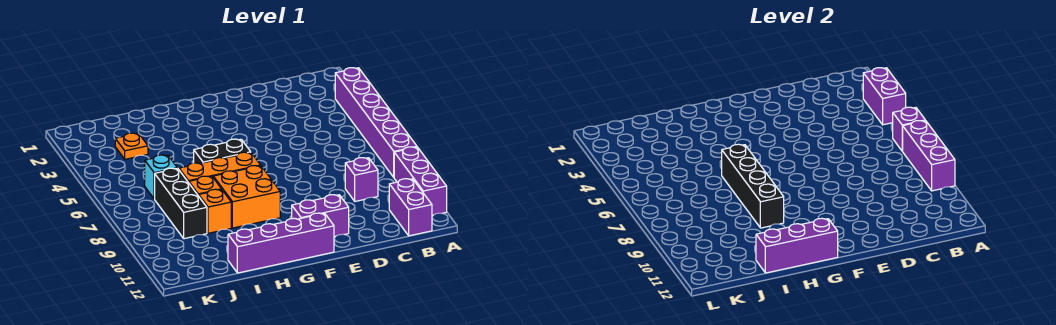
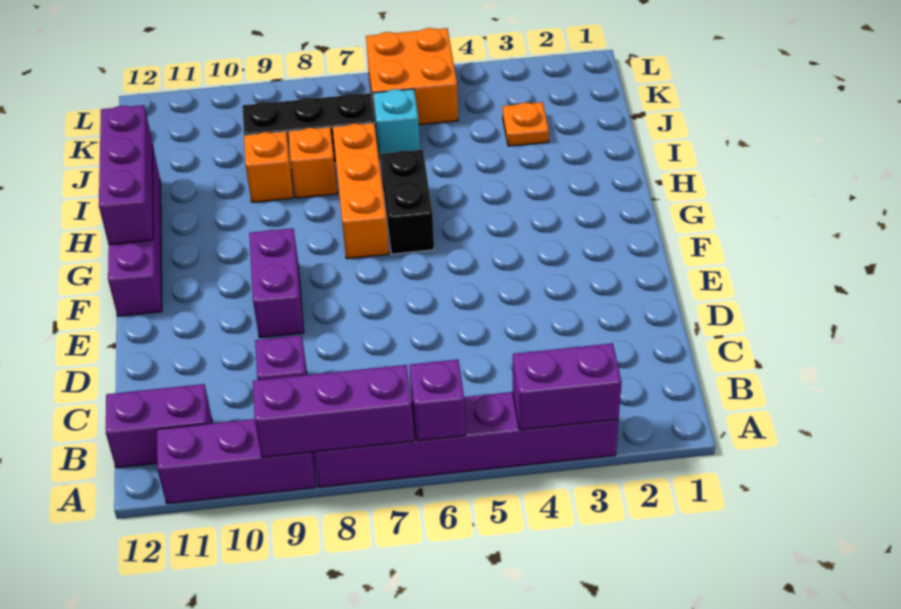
purple brick E11:F11 level 1 -> purple brick E9:F9 level 1
orange brick G8:H9 level 1 -> orange brick K5:L6 level 1
black brick H6:H9 level 2 -> none

